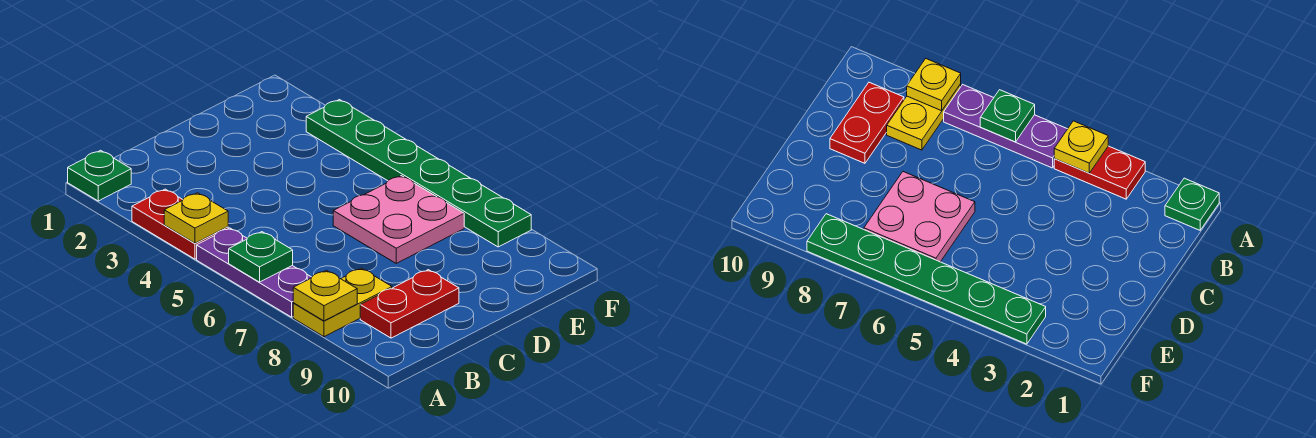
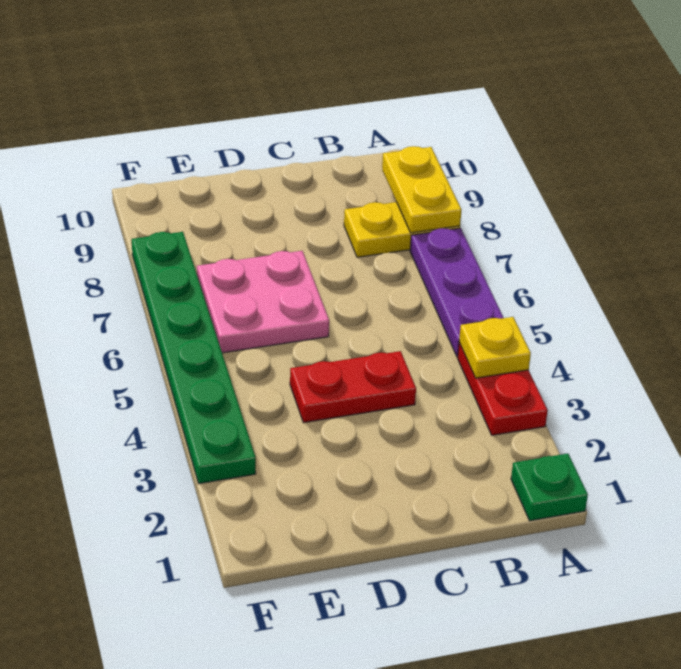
green plate A6 level 2 -> none
yellow plate A8 level 2 -> yellow plate A8:A9 level 2
red plate B9:C9 level 1 -> red plate C4:D4 level 1

